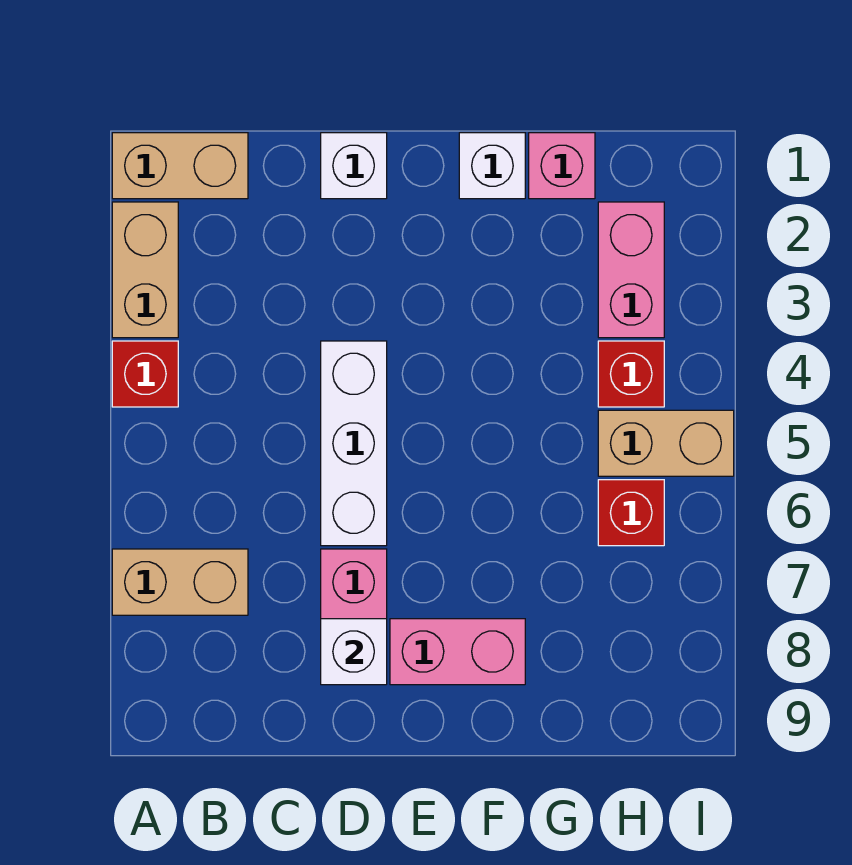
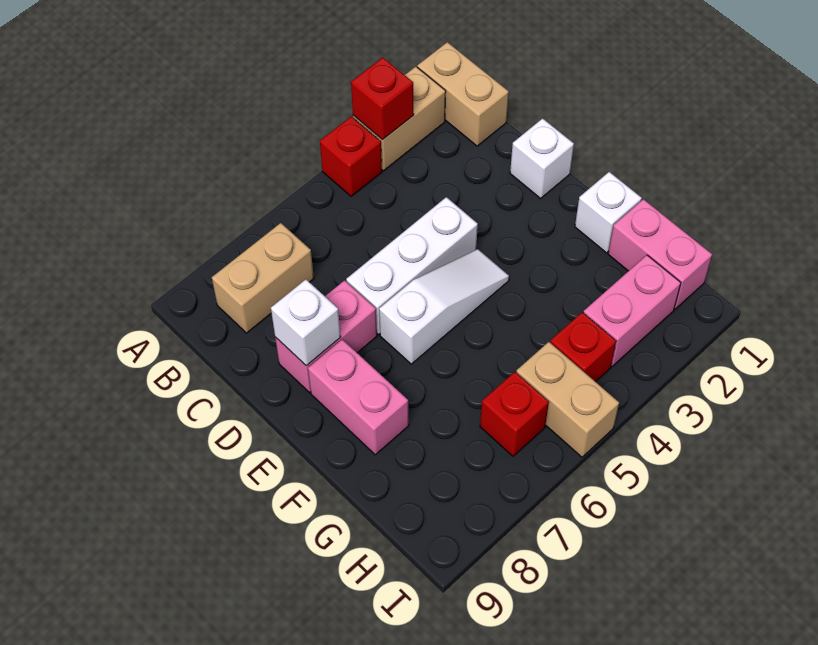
none -> red brick A3 level 2
tan brick A7:B7 level 1 -> tan brick B7:B8 level 1
none -> white slope E4:E6 level 1 top 6
pink brick G1 level 1 -> pink brick G1:H1 level 1

